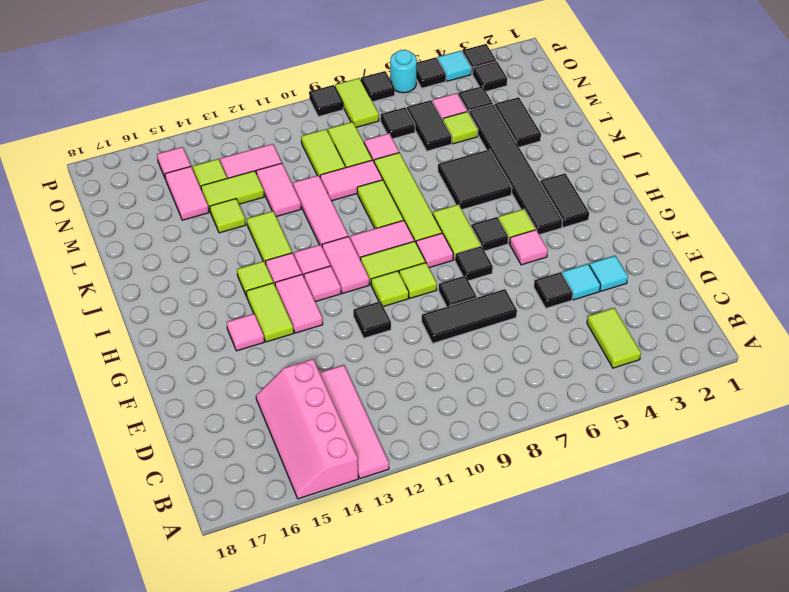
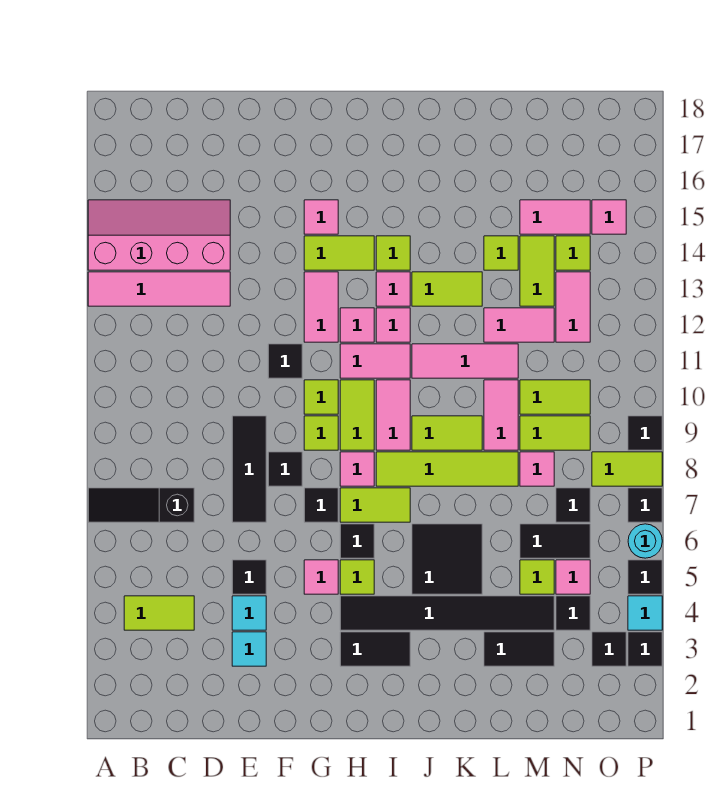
none -> black slope A7:C7 level 1 top C
pink tile G13:H13 level 1 -> pink tile G12:G13 level 1

